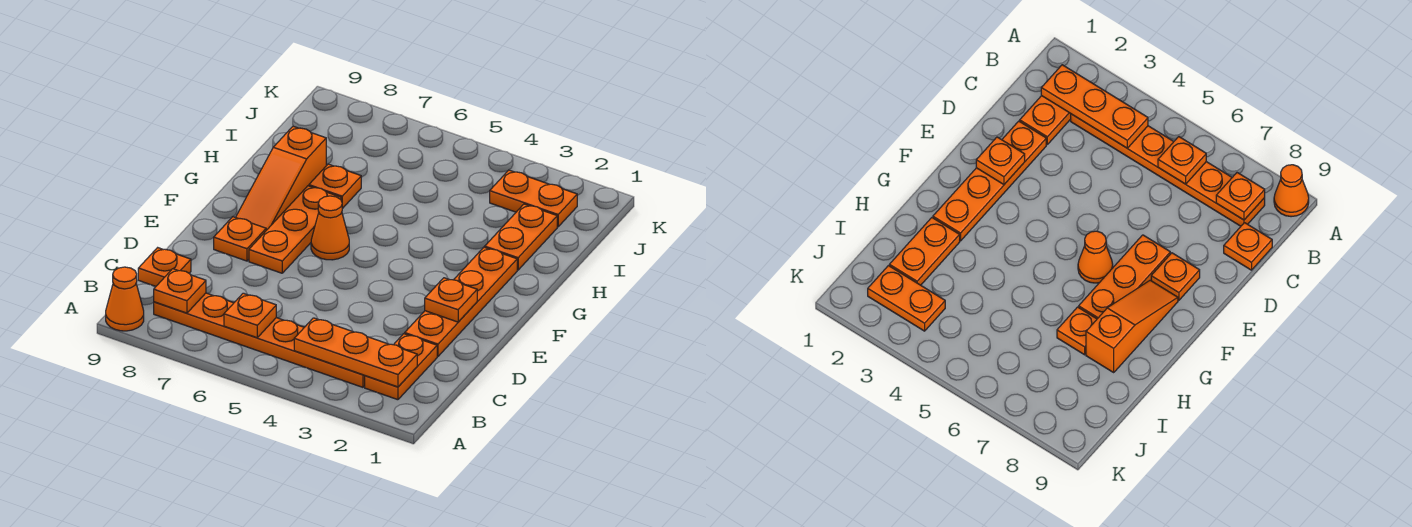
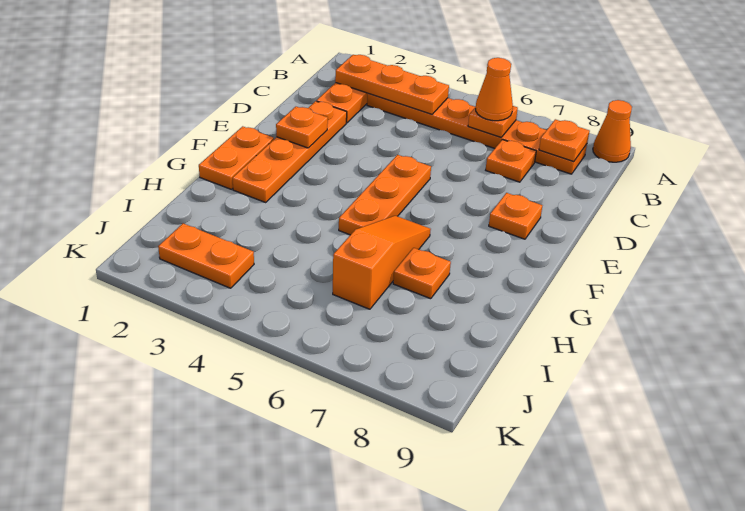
orange plate C9 level 1 -> orange plate C7 level 1
orange plate E7:G7 level 1 -> orange plate E5:G5 level 1
orange cone F6 level 1 -> orange cone B6 level 3
orange slope F8:H8 level 1 top H -> orange slope G6:I6 level 1 top I
orange plate H2:I2 level 1 -> orange plate F1:G1 level 1

